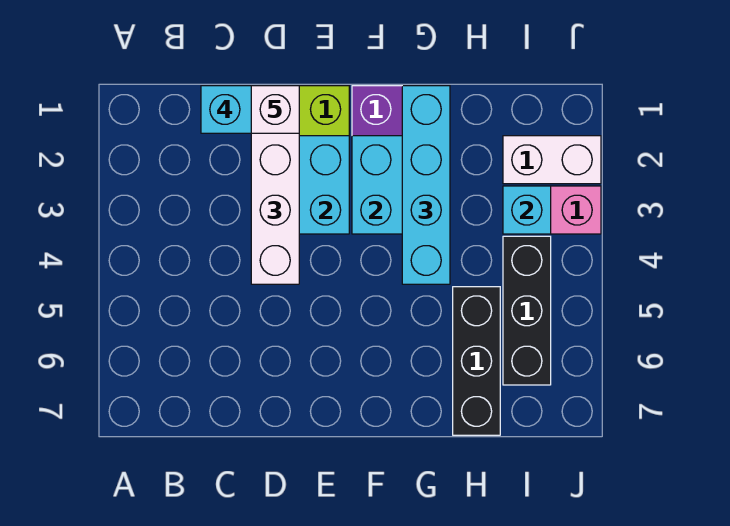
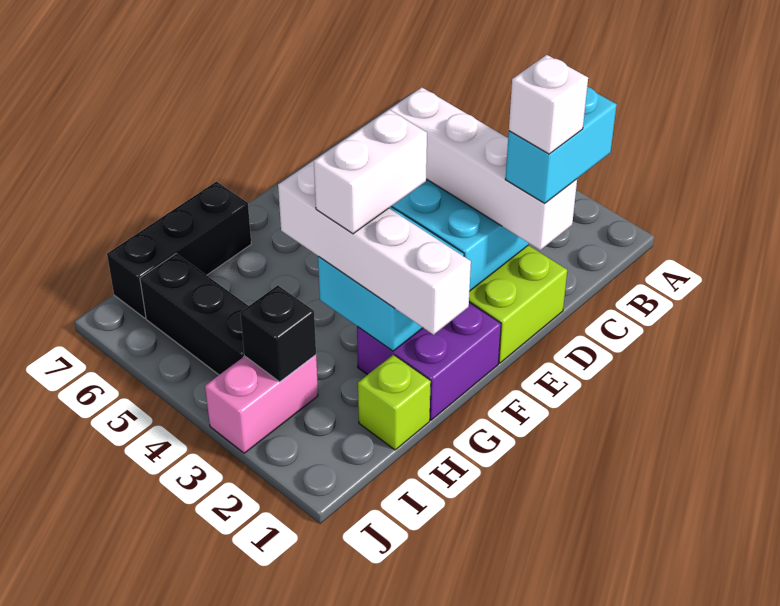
cyan brick G1:G4 level 3 -> white brick G1:G4 level 3
none -> lime brick H1 level 1
black brick H5:H7 level 1 -> black brick G7:I7 level 1
white brick I2:J2 level 1 -> white brick F3:G3 level 4
cyan brick I3 level 2 -> black brick I3 level 2

